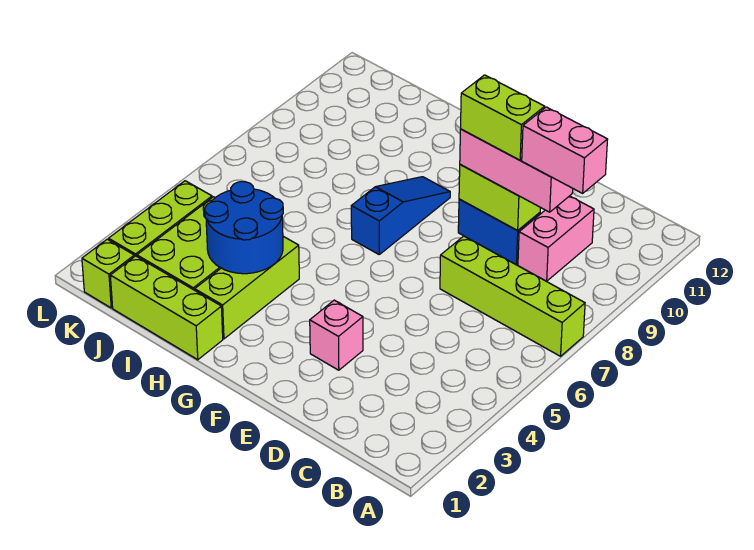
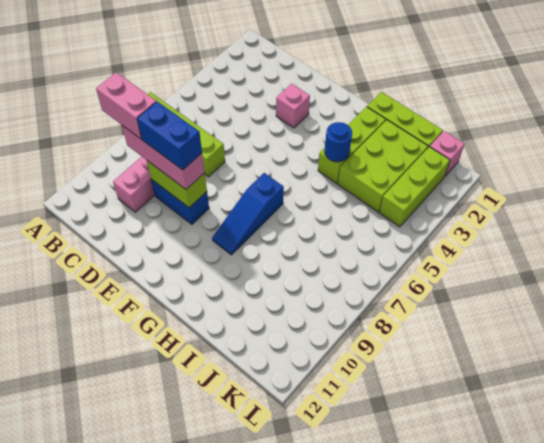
lime brick D9:E9 level 4 -> blue brick D9:E9 level 4
blue round brick H3:I4 level 2 -> blue round brick H4 level 2
lime brick K1 level 1 -> pink brick K1 level 1

